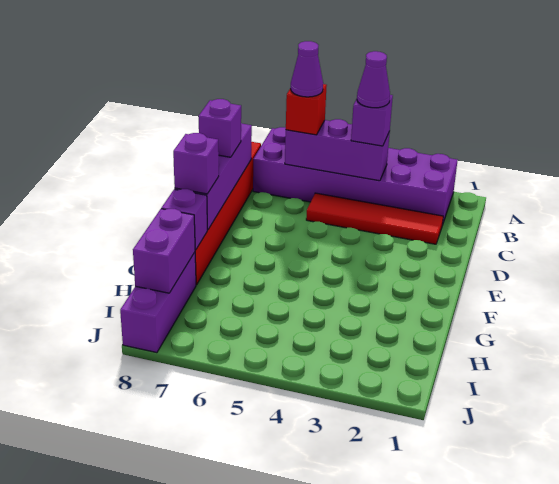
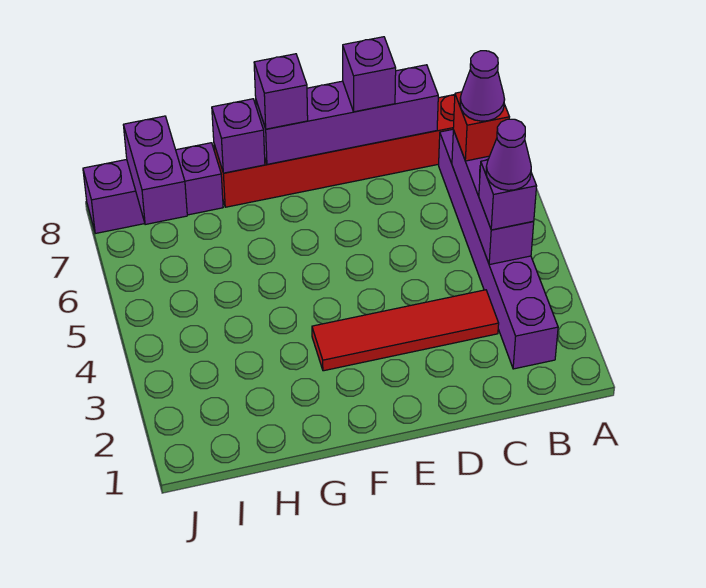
purple brick A2:B7 level 1 -> purple brick B2:B7 level 1
red tile C2:C5 level 1 -> red tile C3:F3 level 1
purple brick H8:I8 level 2 -> purple brick I7:I8 level 2

